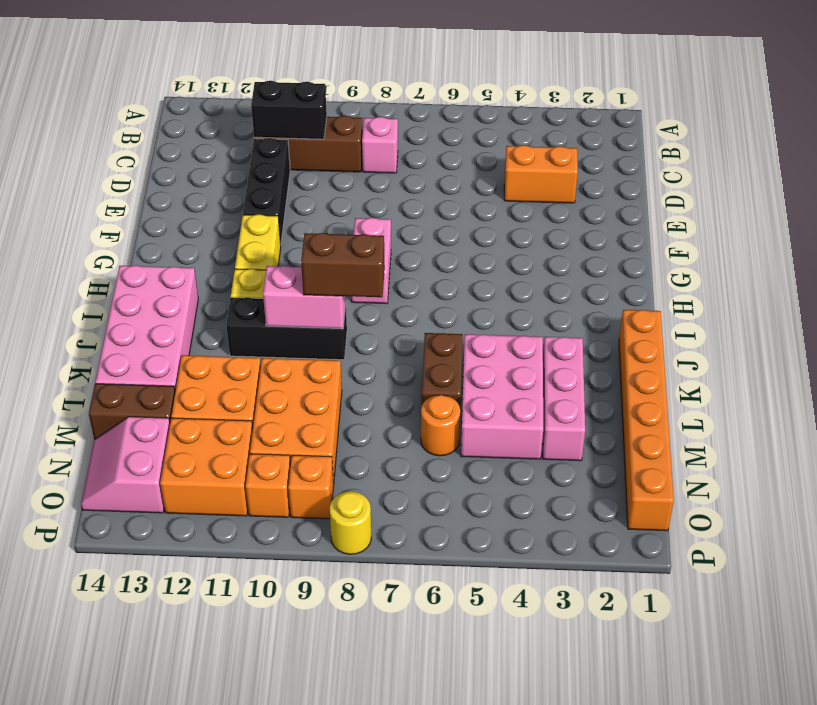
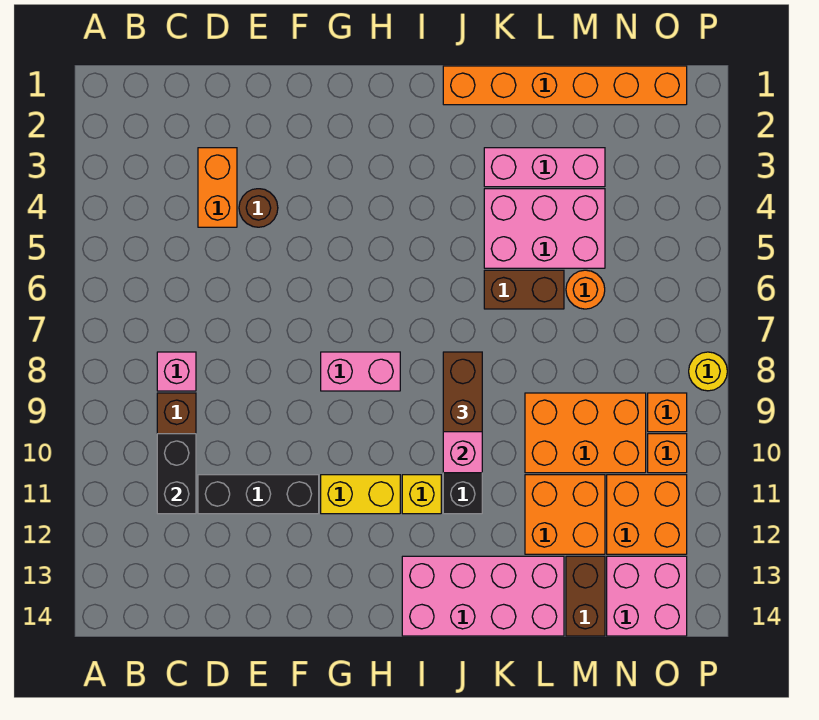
none -> brown round brick E4 level 1
pink slope N13:O14 level 1 top 13 -> pink brick N13:O14 level 1

